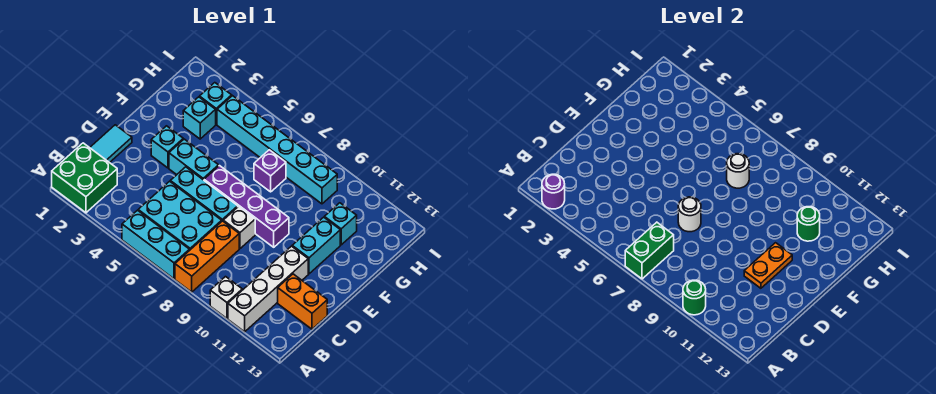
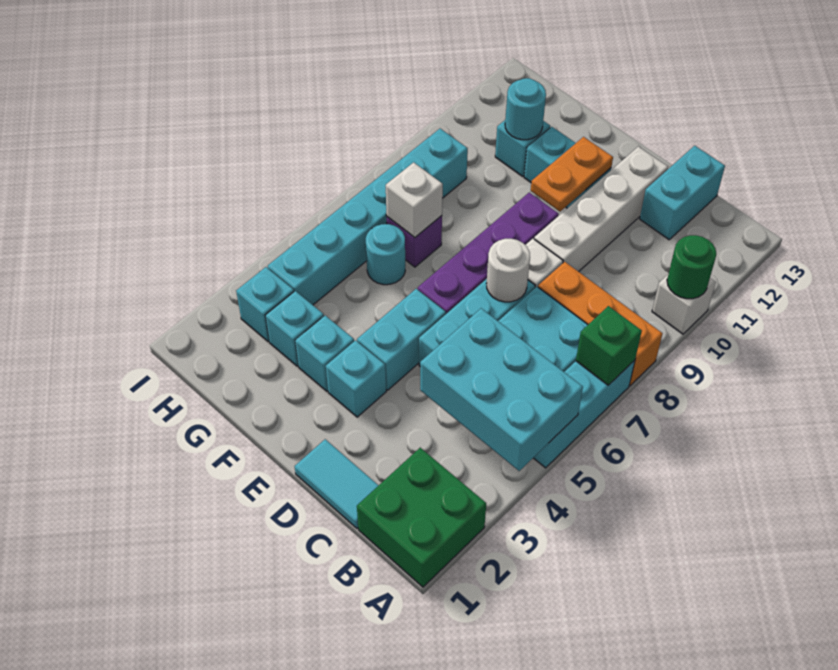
purple round brick A2 level 2 -> none
none -> cyan brick A4:C5 level 2
green brick A7:B7 level 2 -> green brick A7 level 2
white brick A11:D11 level 1 -> white brick D9:D12 level 1
orange brick C12:C13 level 1 -> cyan brick C12:C13 level 1
orange plate D11:E11 level 2 -> orange plate E10:E11 level 2
none -> cyan brick F3 level 1
none -> cyan round brick G6 level 1
white round brick G7 level 2 -> white brick G7 level 2
green round brick G11 level 2 -> cyan round brick G11 level 2

